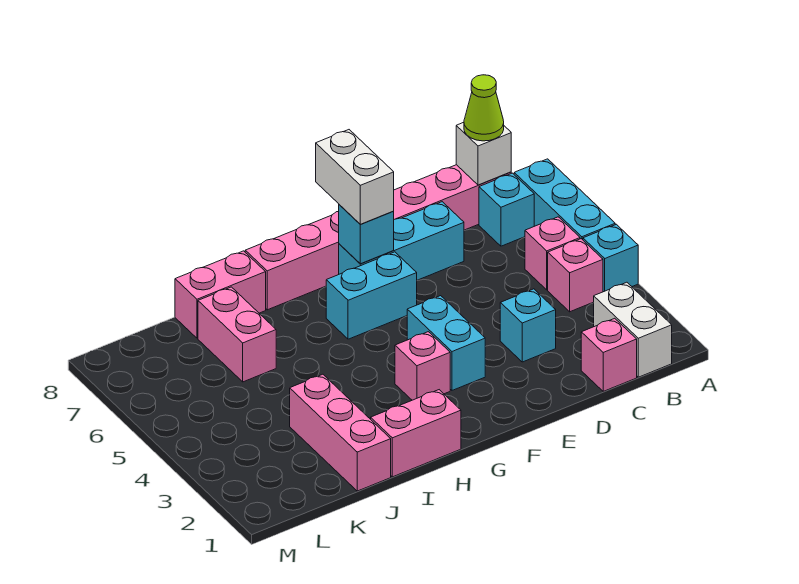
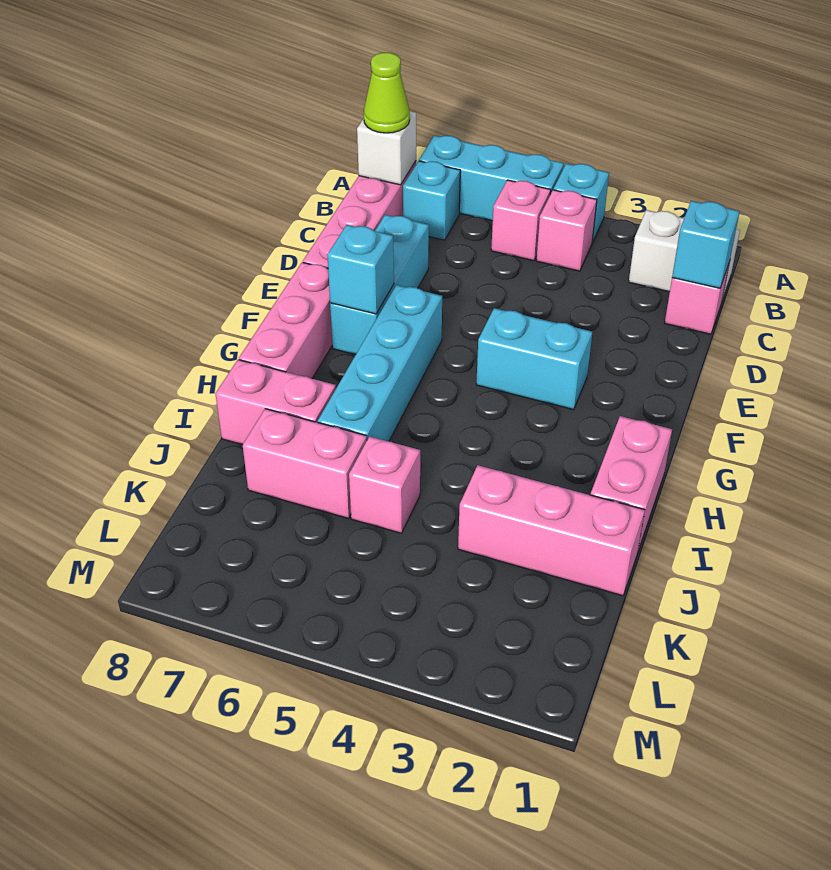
cyan brick D3 level 1 -> cyan brick C1 level 2
cyan brick F6:G6 level 1 -> cyan brick F6:I6 level 1
white brick F7:F8 level 3 -> none
pink brick G3 level 1 -> pink brick J5 level 1
pink brick I8:J8 level 1 -> pink brick I7:I8 level 1

